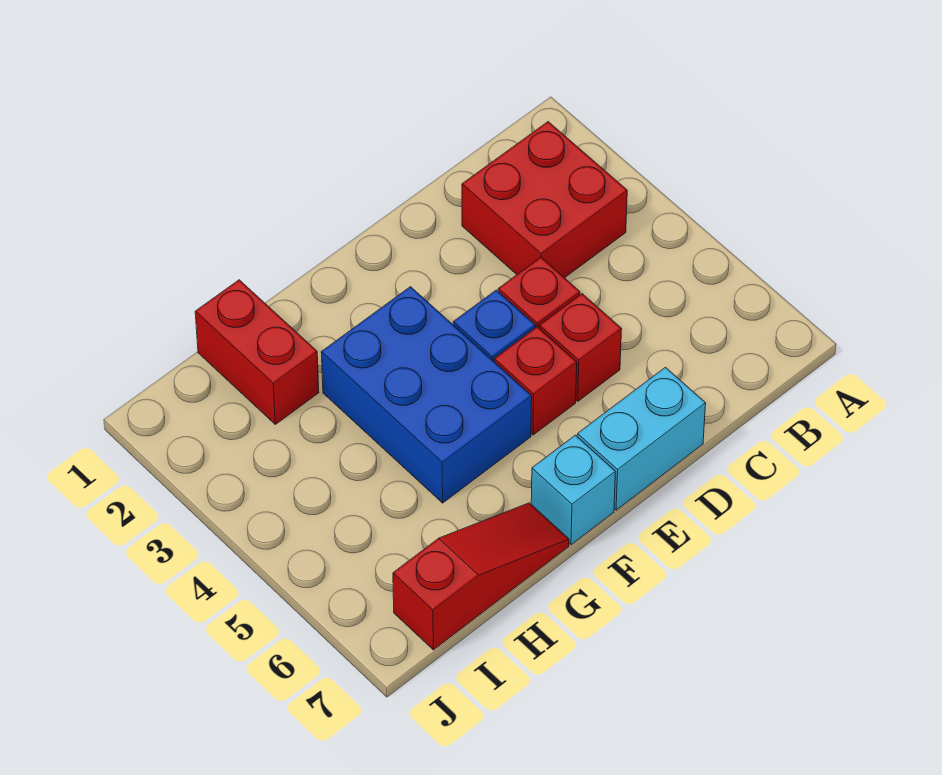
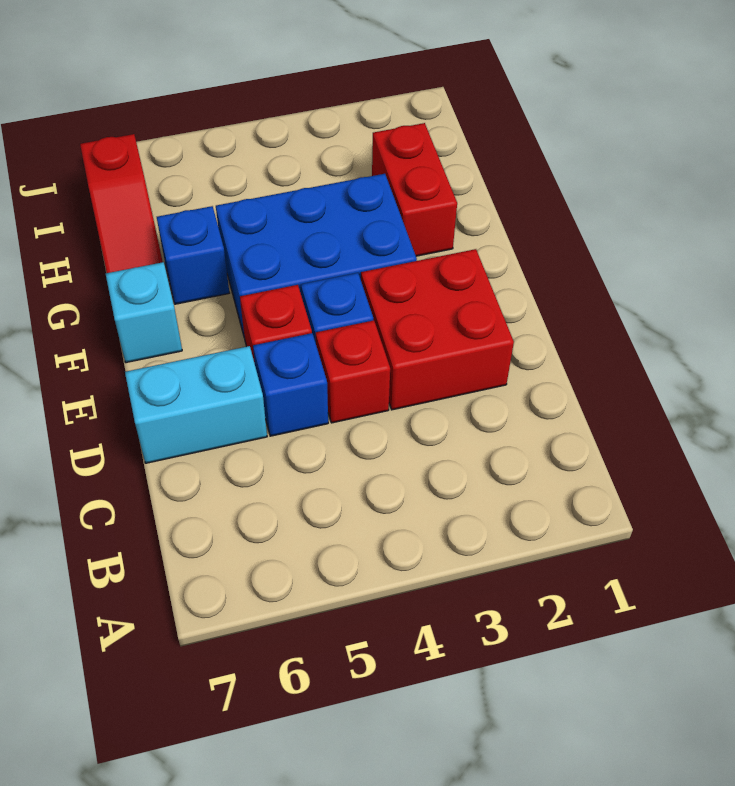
red brick B2:C3 level 1 -> red brick D2:E3 level 1
red brick D5 level 1 -> blue brick D5 level 1
cyan brick D7:E7 level 1 -> cyan brick D6:D7 level 1
none -> blue brick G6 level 1
red brick H1:H2 level 1 -> red brick G2:H2 level 1

